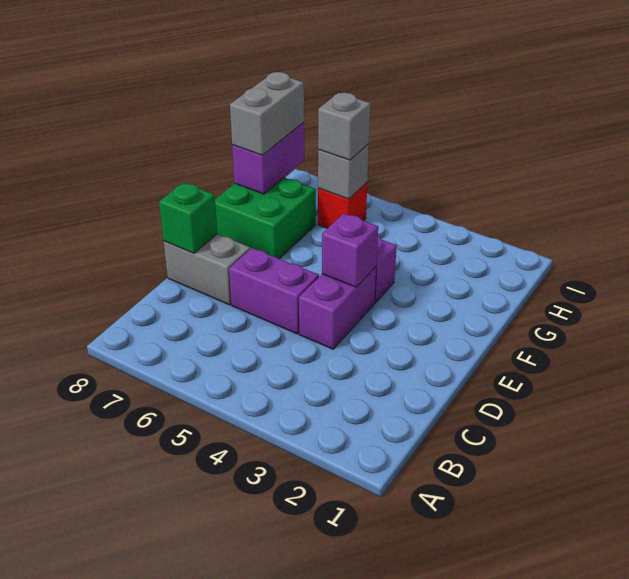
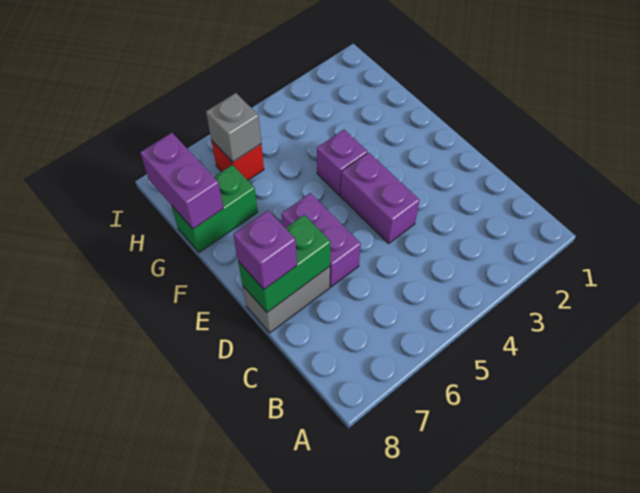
purple brick D5:D6 level 1 -> purple brick D6:E6 level 1
green brick D8 level 2 -> green brick D7:D8 level 2
purple brick E4 level 2 -> purple brick D8 level 3
green brick F7:G8 level 1 -> green brick G7:G8 level 1
grey brick G8:H8 level 3 -> none
grey brick H6 level 3 -> none

